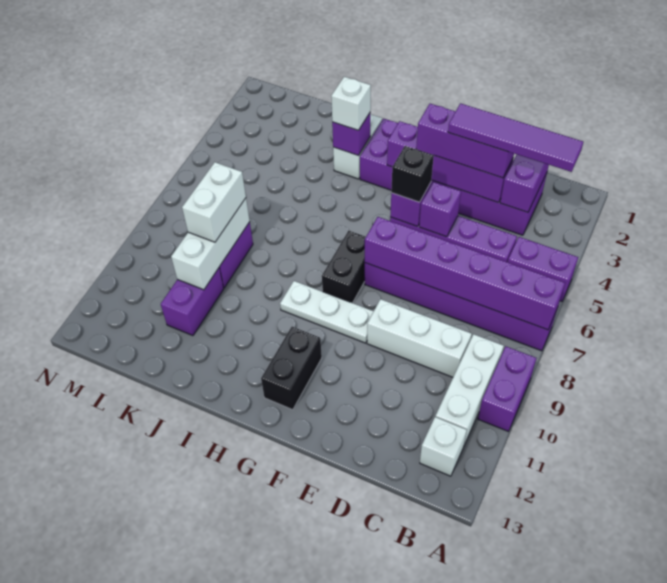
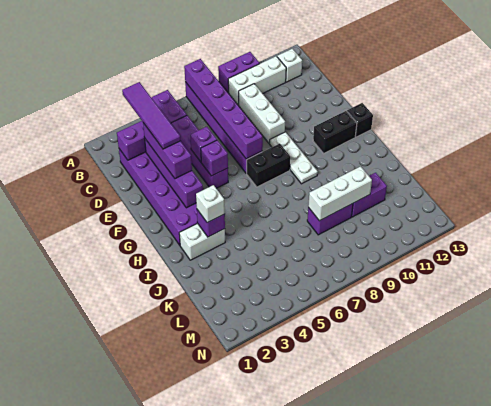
black brick F5 level 3 -> black brick G13 level 1
white brick K8:K9 level 3 -> none

